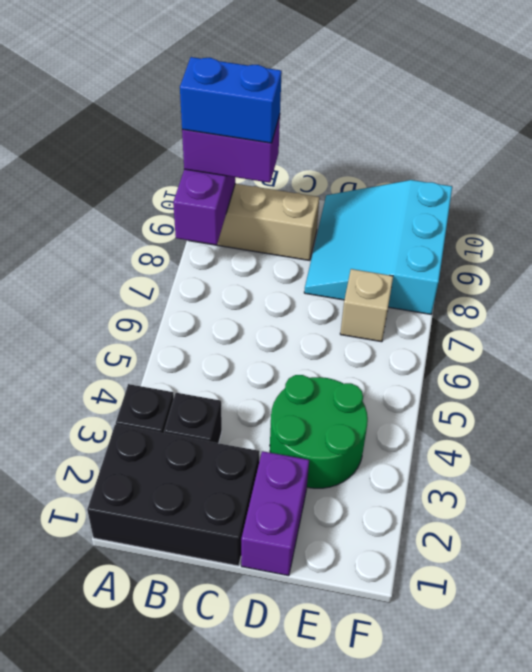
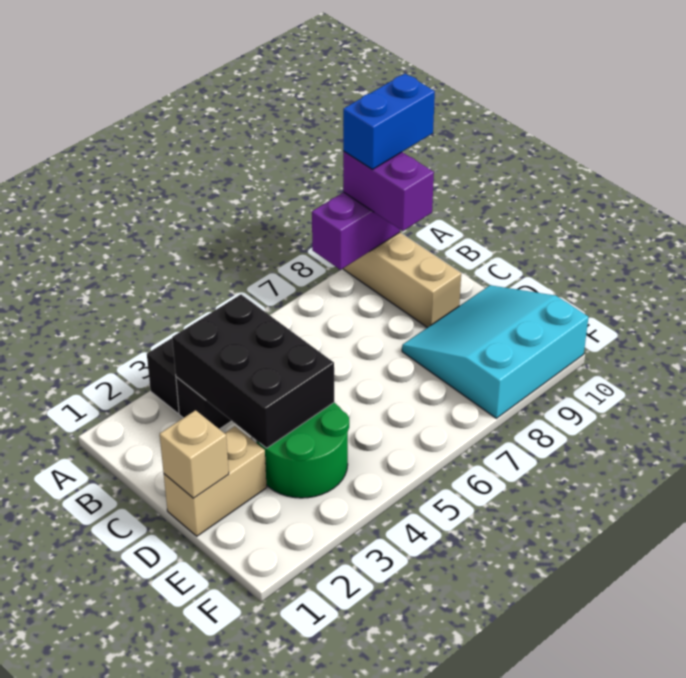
black brick A1:C2 level 1 -> black brick B3:D4 level 2
blue brick A9:B9 level 4 -> blue brick A9:A10 level 4
purple brick D1:D2 level 1 -> tan brick D1:D2 level 1
tan brick E7 level 1 -> tan brick D1 level 2

